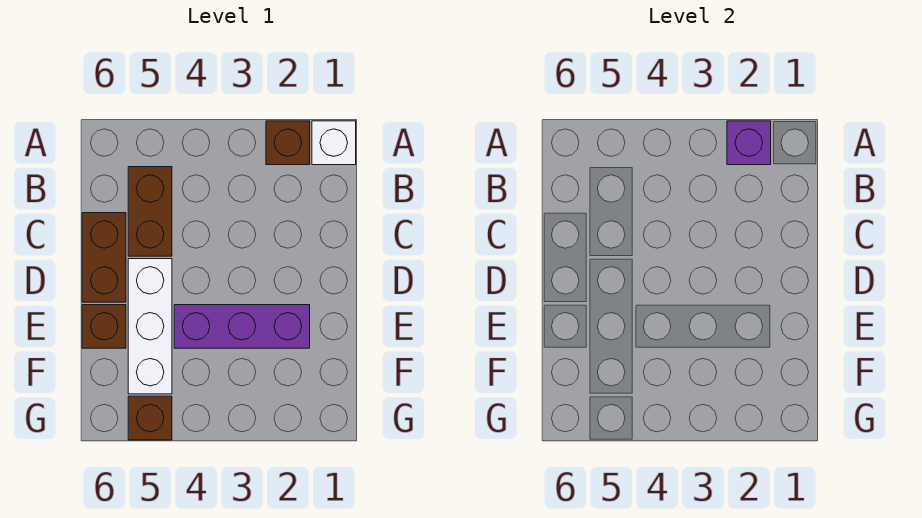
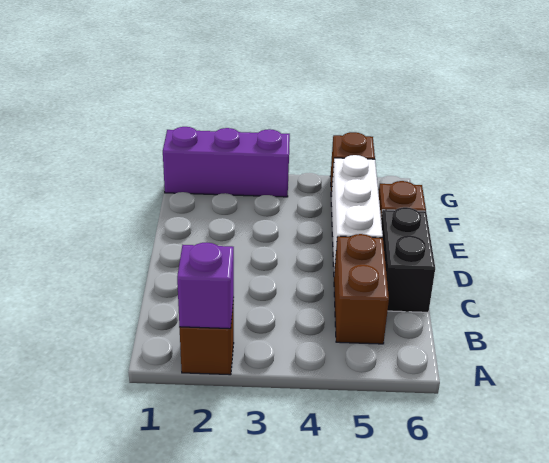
white brick A1 level 1 -> none
brown brick C6:D6 level 1 -> black brick C6:D6 level 1
purple brick E2:E4 level 1 -> purple brick G1:G3 level 1

